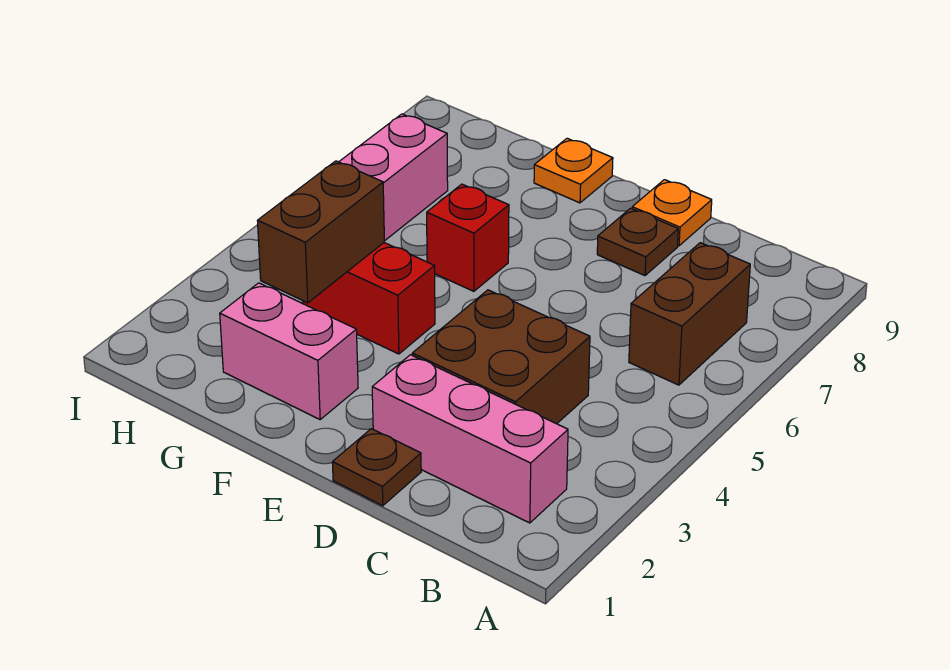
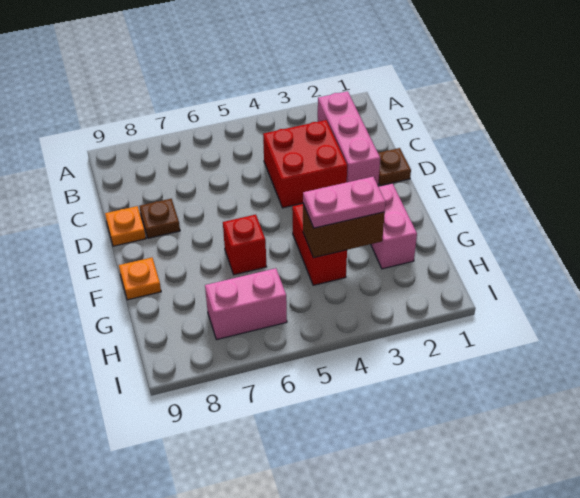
brown brick B6:B7 level 1 -> none
brown brick C3:D4 level 1 -> red brick C3:D4 level 1
none -> pink plate G3:G4 level 3

